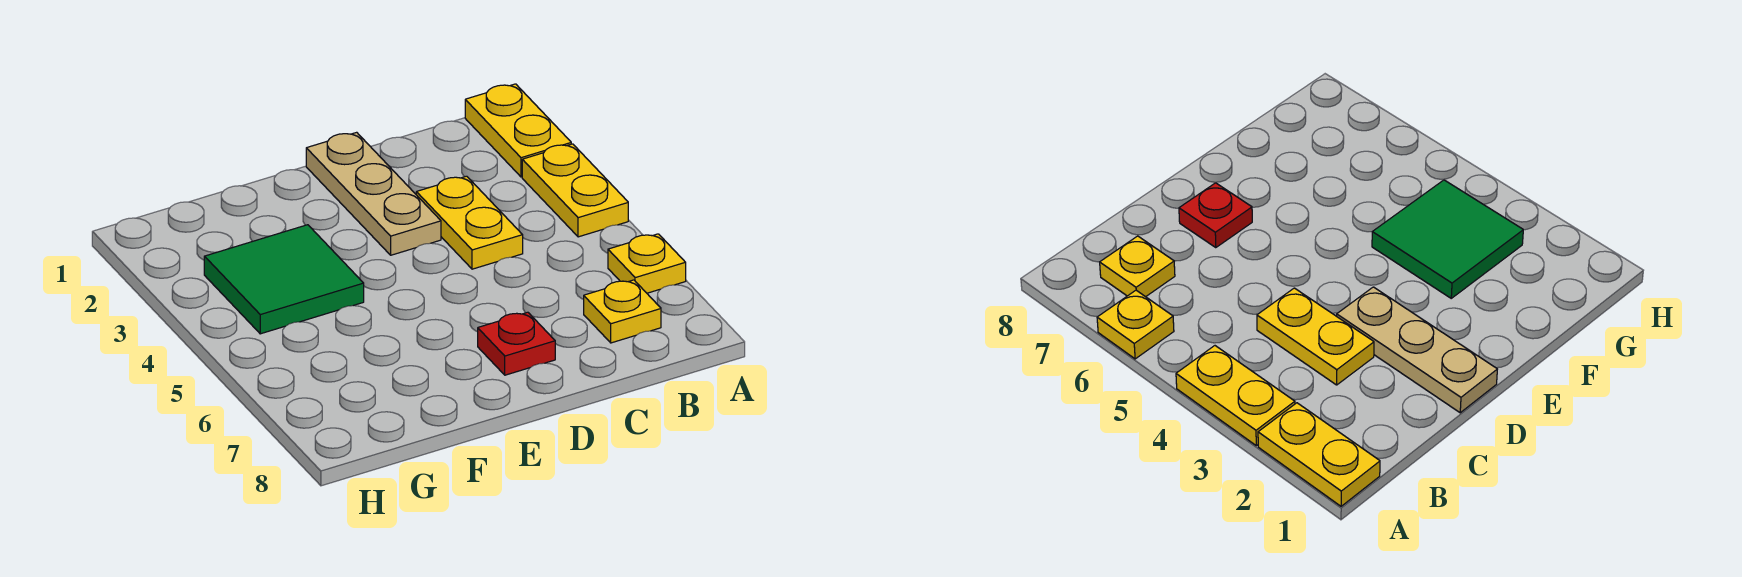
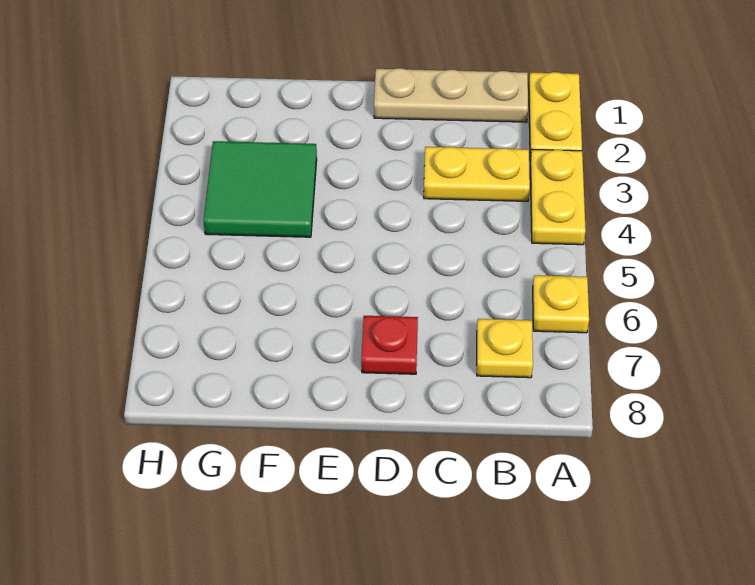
yellow plate C3:C4 level 1 -> yellow plate B3:C3 level 1
tan plate D1:D3 level 1 -> tan plate B1:D1 level 1

